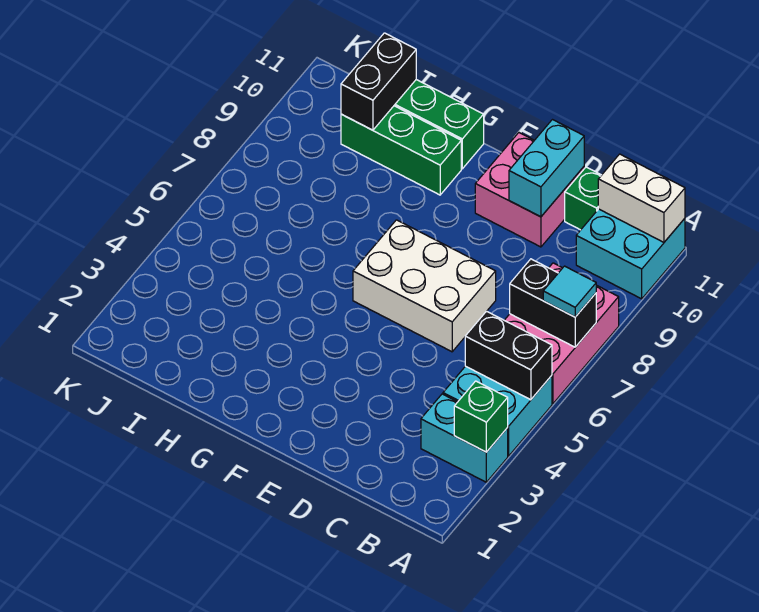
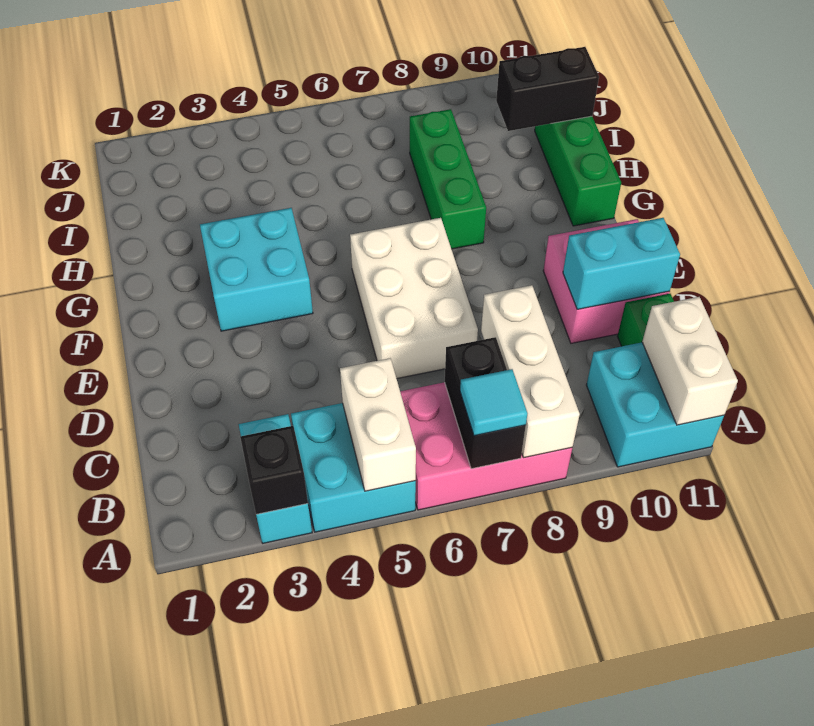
green brick A3 level 2 -> black brick A3 level 2
black brick A5:B5 level 2 -> white brick A5:B5 level 2
none -> white brick A8:C8 level 2
none -> cyan brick F3:G4 level 1
green brick G10:I10 level 1 -> green brick G8:I8 level 1

